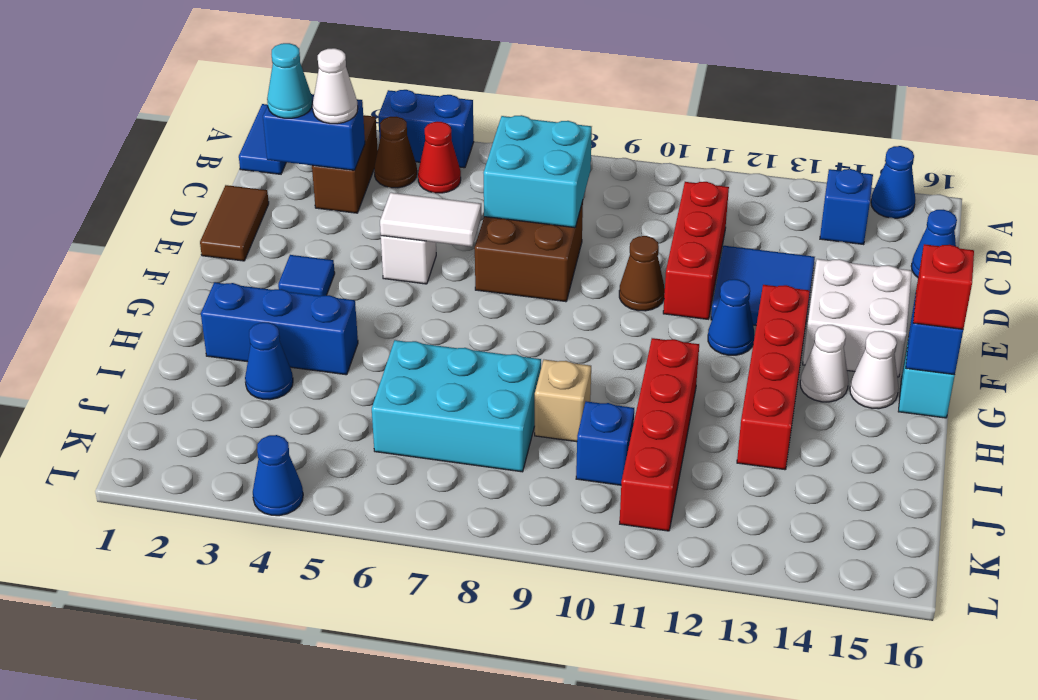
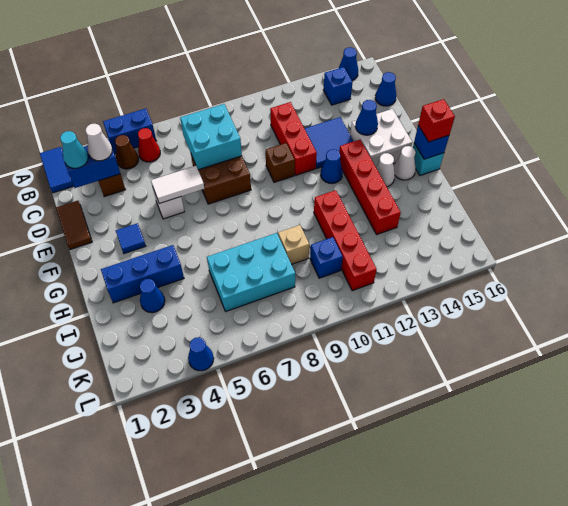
brown cone E10 level 1 -> brown brick E10 level 1
none -> blue cone E14 level 2

